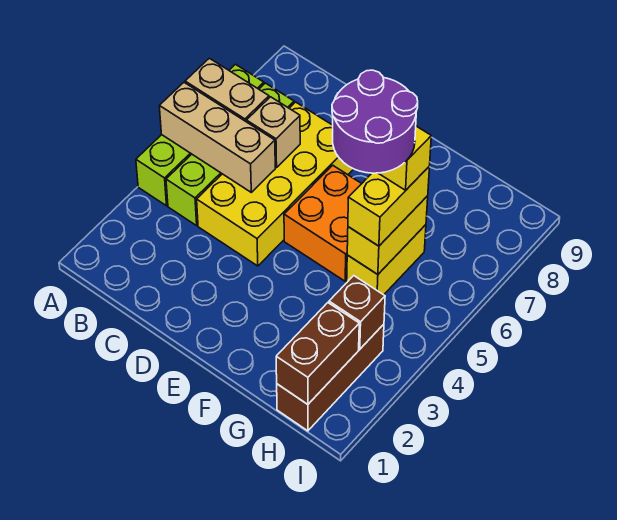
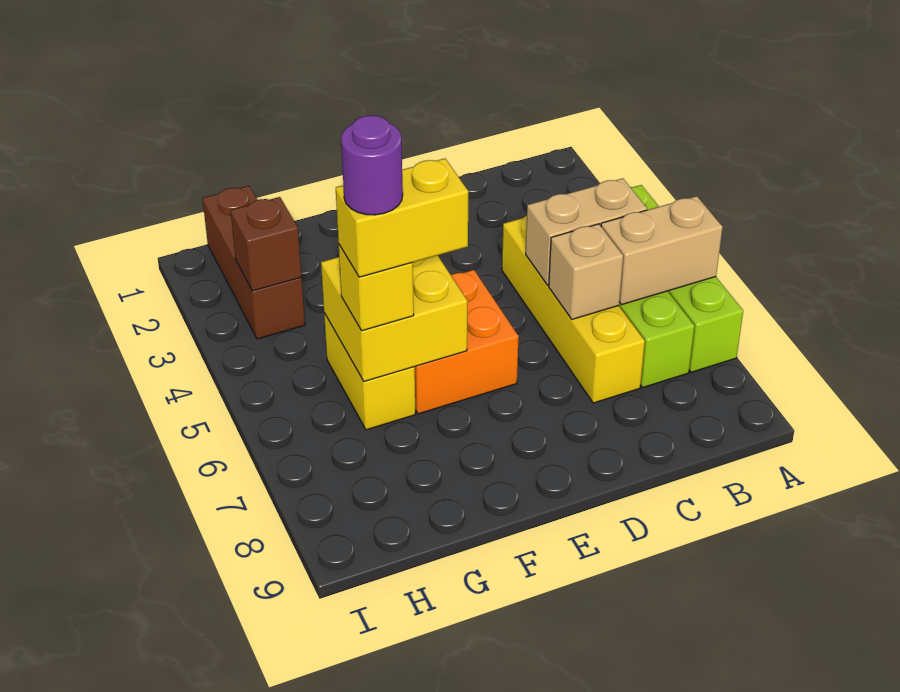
tan brick A5:C5 level 2 -> tan brick B5:C5 level 2
yellow brick C4:D7 level 1 -> yellow brick C4:C7 level 1
purple round brick F5:G6 level 5 -> purple round brick G6 level 5
yellow brick G5:G6 level 2 -> yellow brick F5:G6 level 2
yellow brick G5:G6 level 3 -> yellow brick G6 level 3
brown brick H1:H2 level 2 -> none

